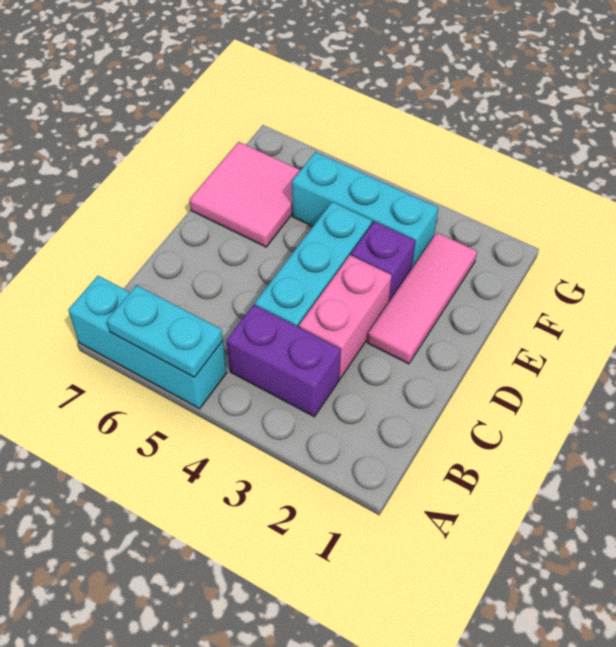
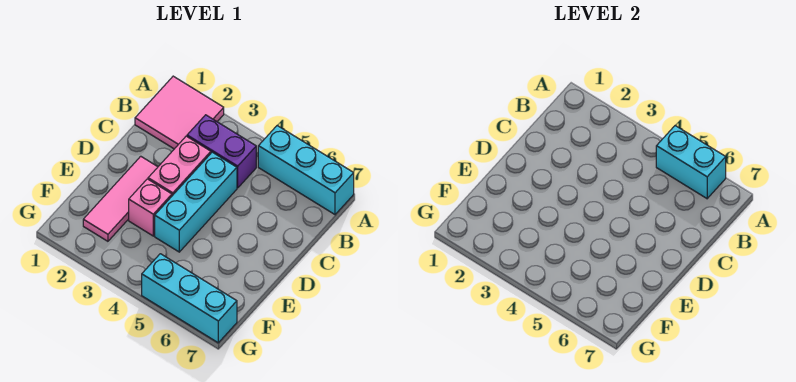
cyan plate A5:A6 level 2 -> cyan brick A5:A6 level 2
purple brick E3 level 1 -> pink brick E3 level 1
pink tile E6:F7 level 1 -> pink tile A1:B2 level 1
cyan brick F3:F5 level 1 -> cyan brick G5:G7 level 1

